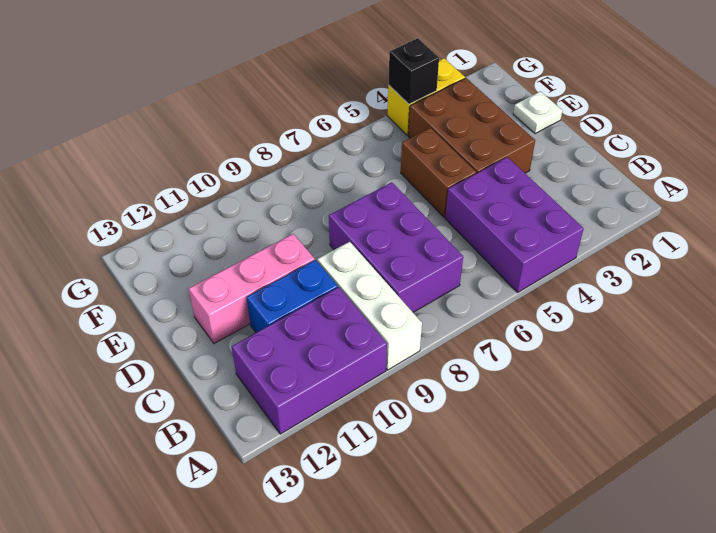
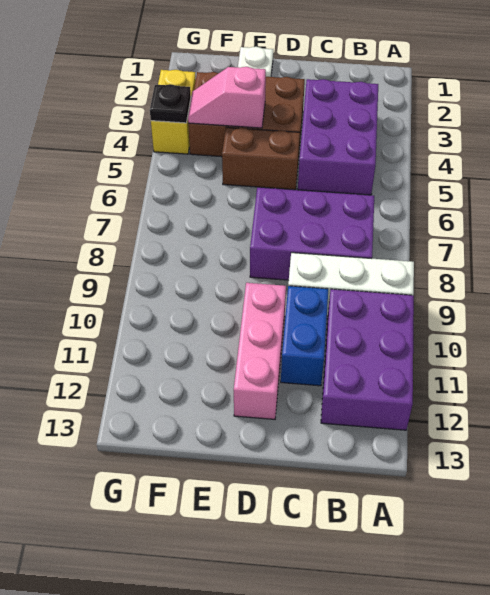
purple brick A4:C5 level 1 -> purple brick B3:C5 level 1
none -> pink slope E4:F4 level 2 top E
black brick G4 level 2 -> black plate G4 level 2

